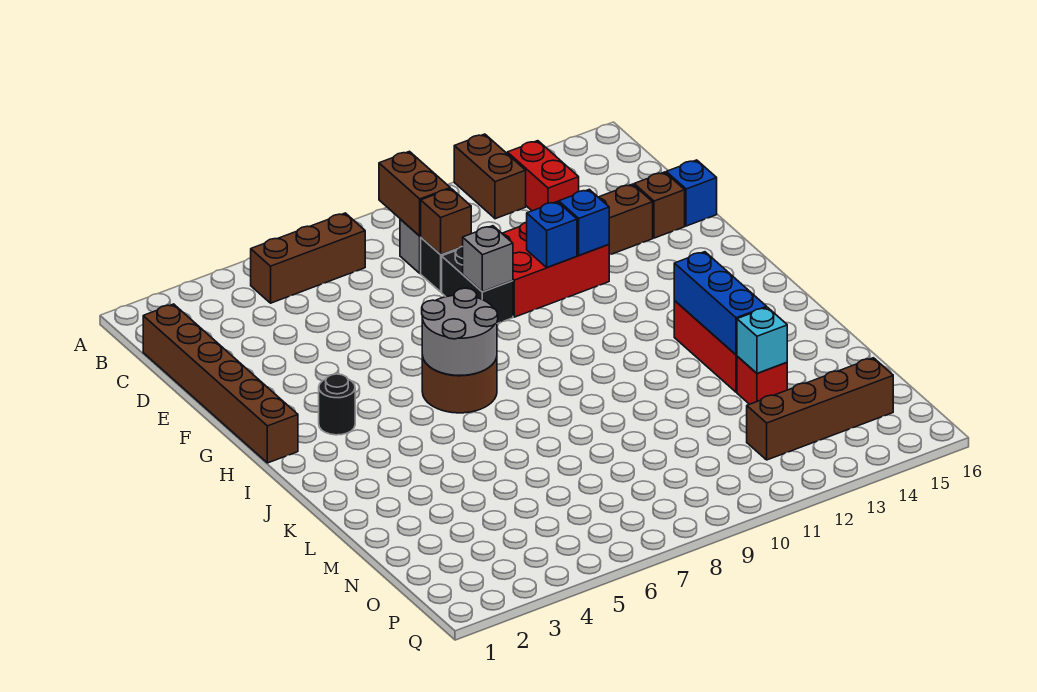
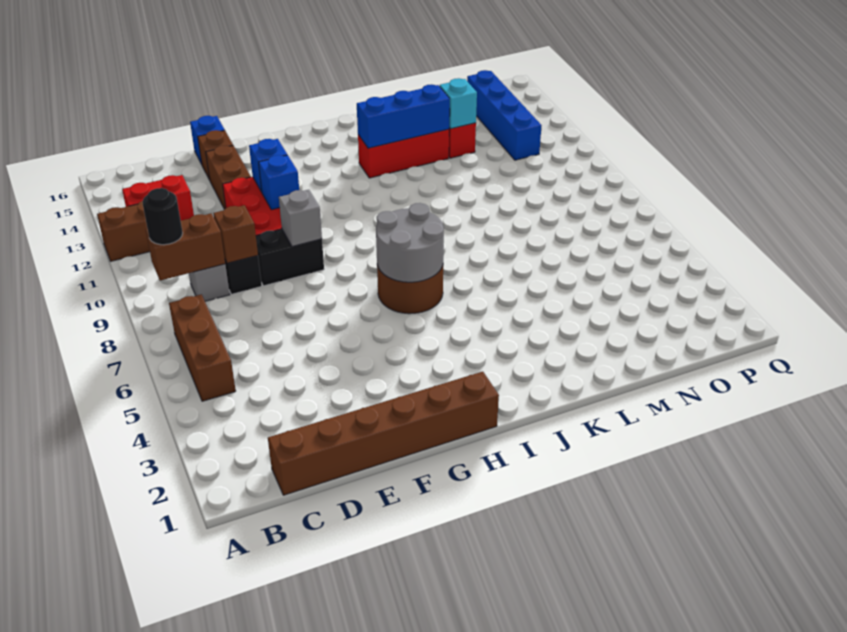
black round brick H3 level 1 -> black round brick B9 level 3
brown brick O12:O15 level 1 -> blue brick O12:O15 level 1

